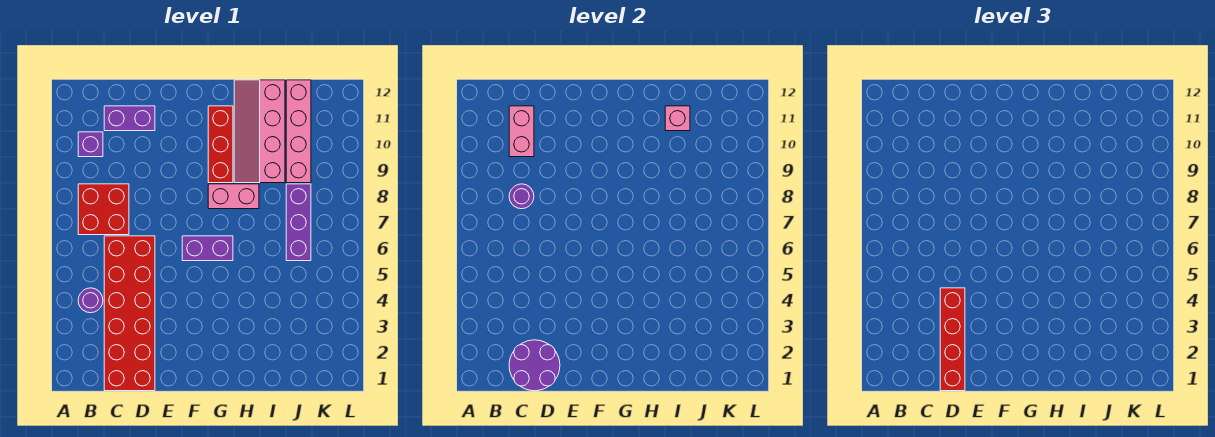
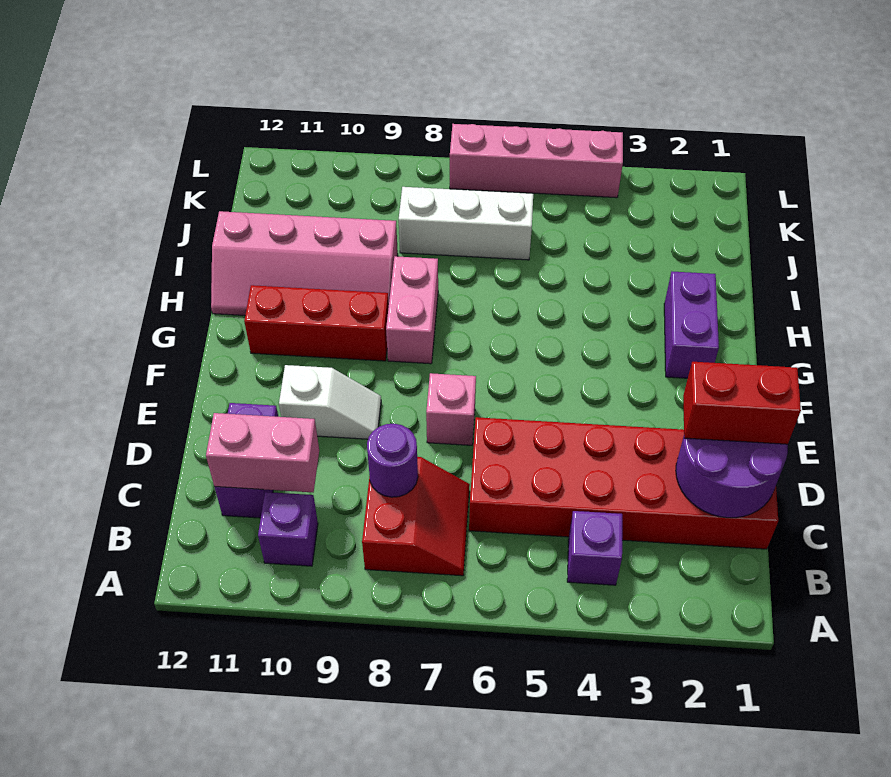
purple round brick B4 level 1 -> purple brick B4 level 1
red brick B7:C8 level 1 -> red slope B7:C8 level 1 top 8
red brick D1:D4 level 3 -> red brick D1:D2 level 3
none -> white slope E9:E10 level 1 top 10
purple brick F6:G6 level 1 -> purple brick G2:H2 level 1
pink brick I11 level 2 -> pink brick E7 level 1
purple brick J6:J8 level 1 -> white brick J6:J8 level 1
pink brick J9:J12 level 1 -> pink brick L4:L7 level 1

